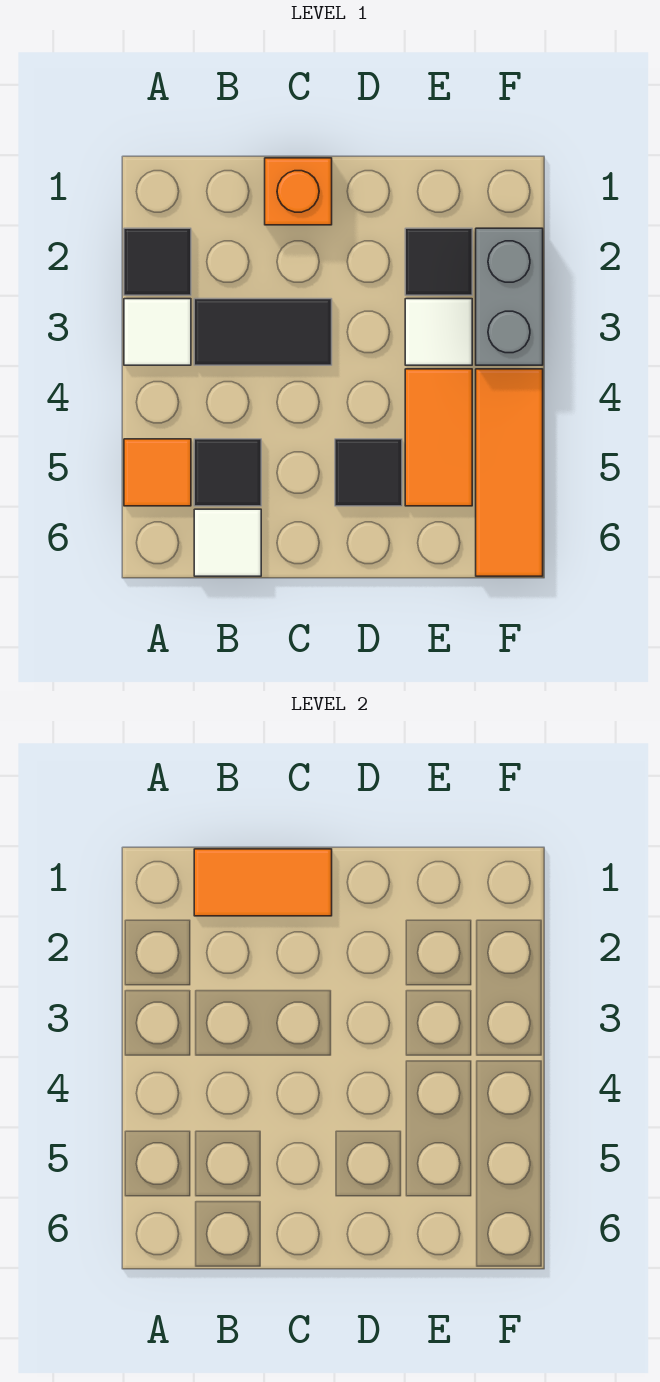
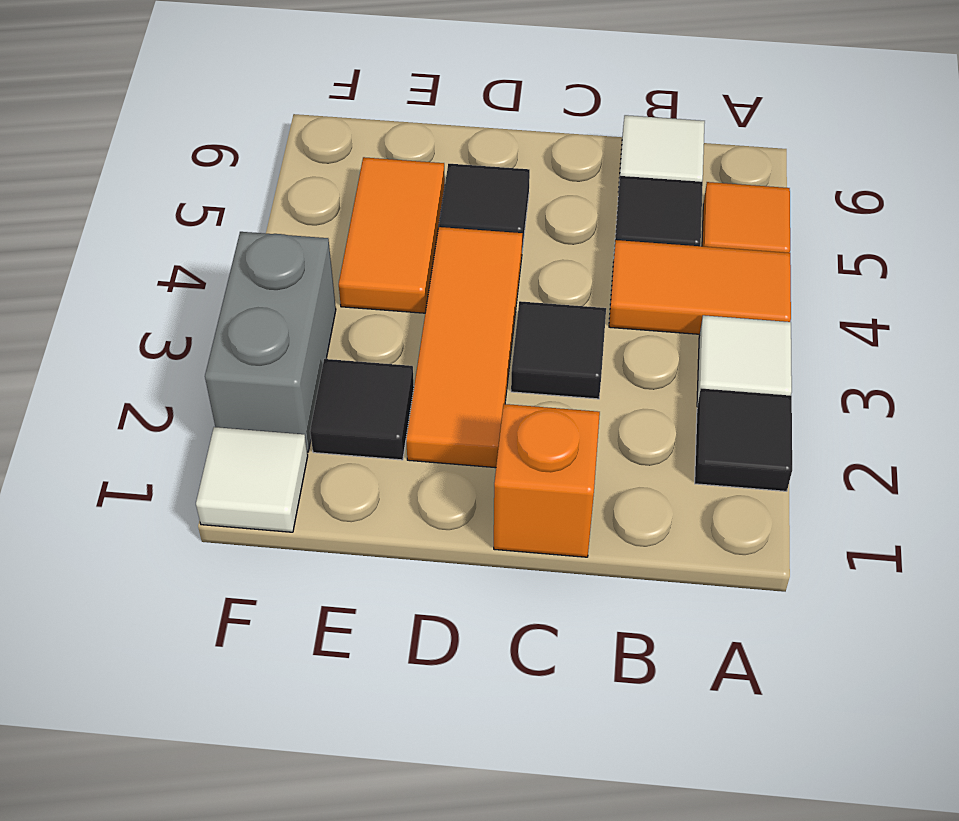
orange tile B1:C1 level 2 -> orange tile A4:B4 level 1
black tile B3:C3 level 1 -> black tile C3 level 1
white tile E3 level 1 -> white tile F1 level 1
orange tile F4:F6 level 1 -> orange tile D2:D4 level 1

